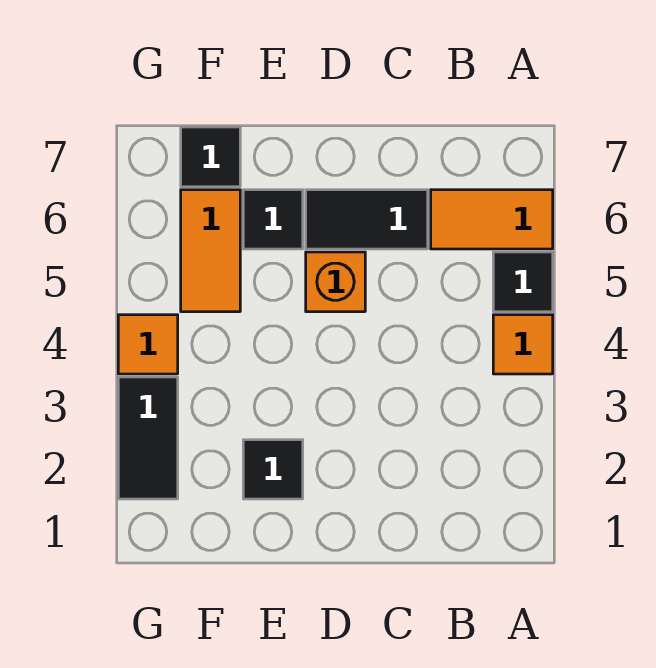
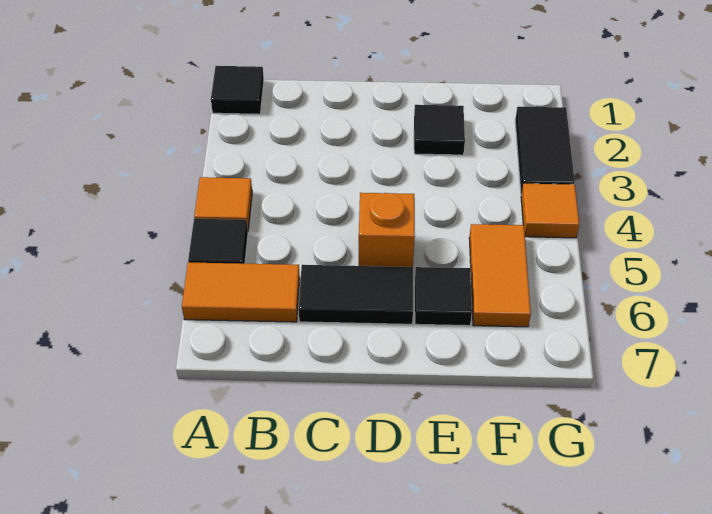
black tile F7 level 1 -> black tile A1 level 1

